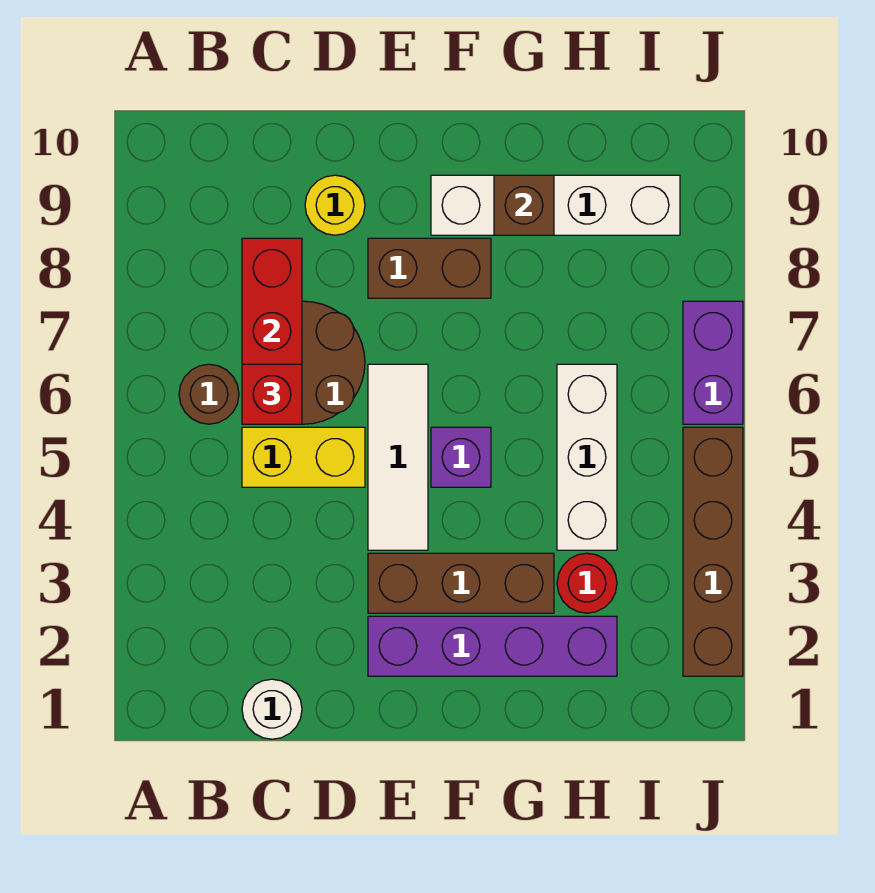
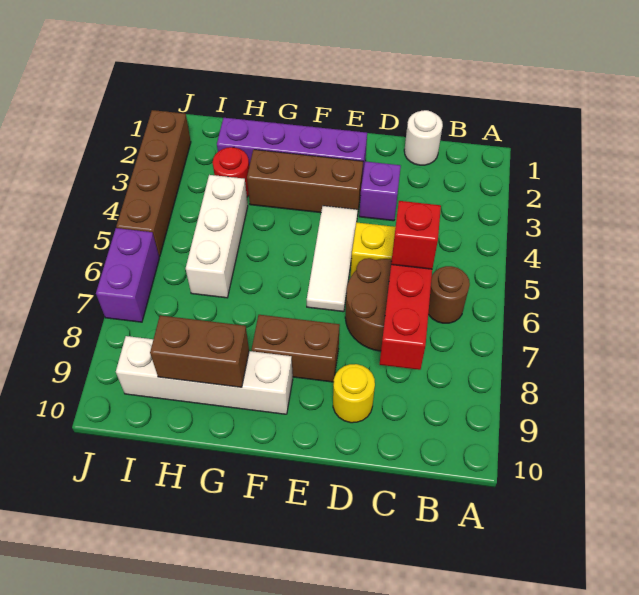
purple brick F5 level 1 -> purple brick D3 level 1
brown brick G9 level 2 -> brown brick G9:H9 level 2

